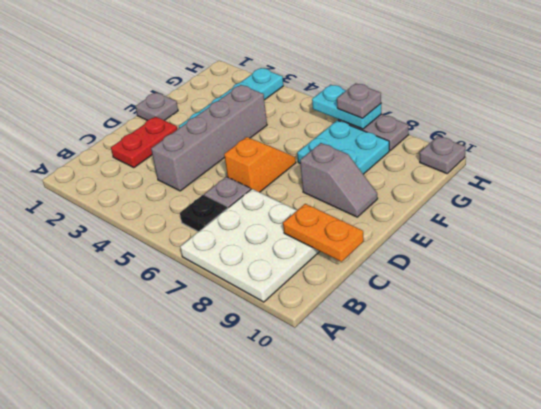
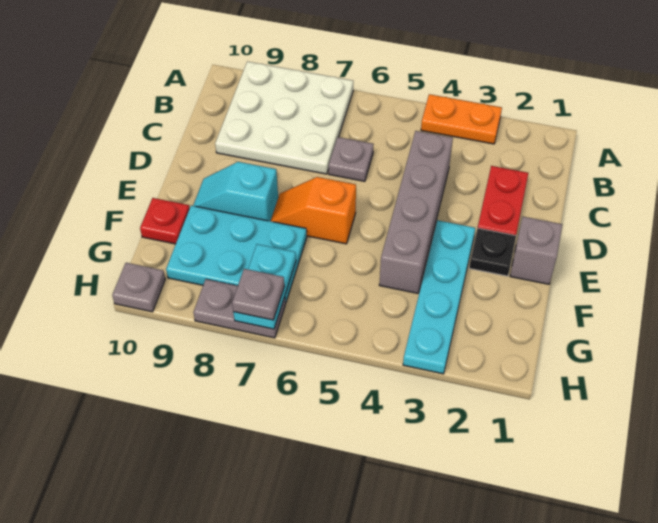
black plate B6 level 1 -> black plate E2 level 1
orange plate C9:C10 level 2 -> orange plate A3:A4 level 1
orange slope D6:E6 level 1 top D -> orange slope E6:E7 level 1 top 6
grey plate E1 level 1 -> grey brick E1 level 1
grey slope E8:E9 level 1 top 8 -> cyan slope E8:E9 level 1 top 8
cyan plate F7:G8 level 1 -> cyan plate F7:G9 level 1
none -> red plate F10 level 1
cyan plate H6:H7 level 2 -> cyan plate G7:H7 level 2

